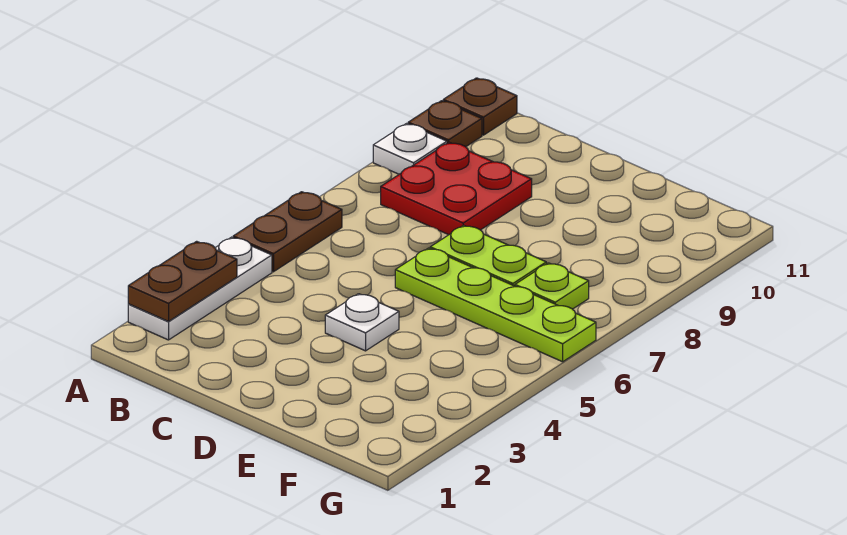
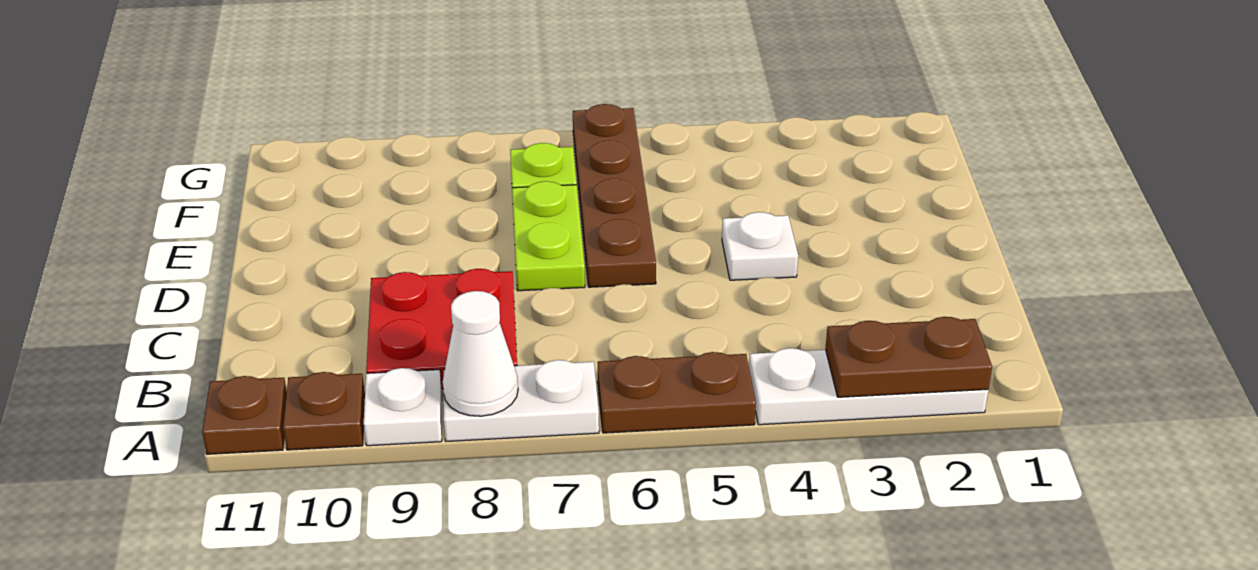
none -> white plate A7:A8 level 1
none -> white cone A8 level 2
lime plate D6:G6 level 1 -> brown plate D6:G6 level 1

